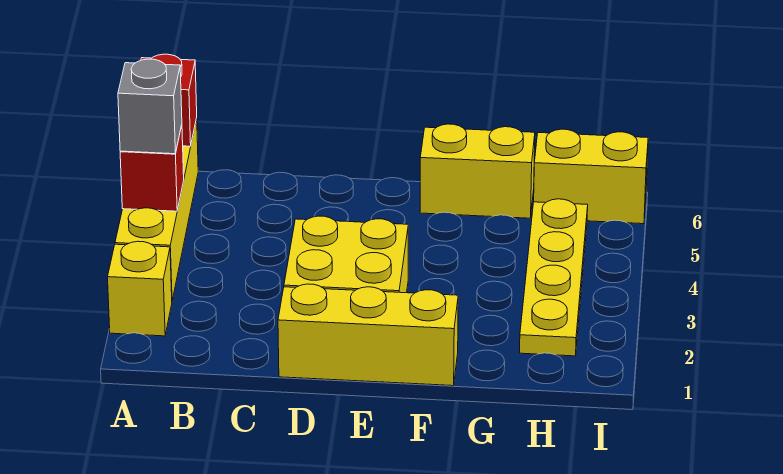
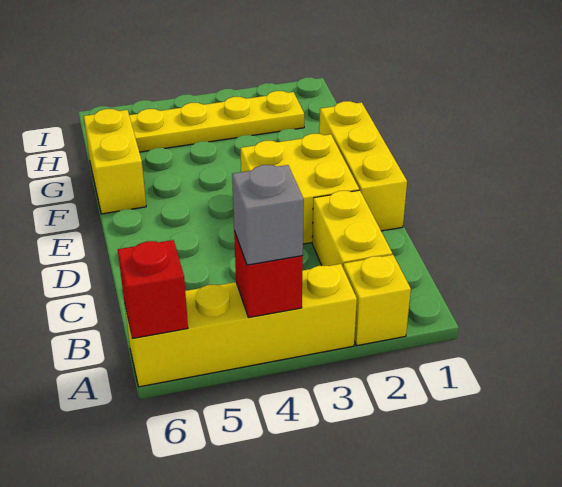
yellow brick H6:I6 level 1 -> yellow brick B2:C2 level 1

